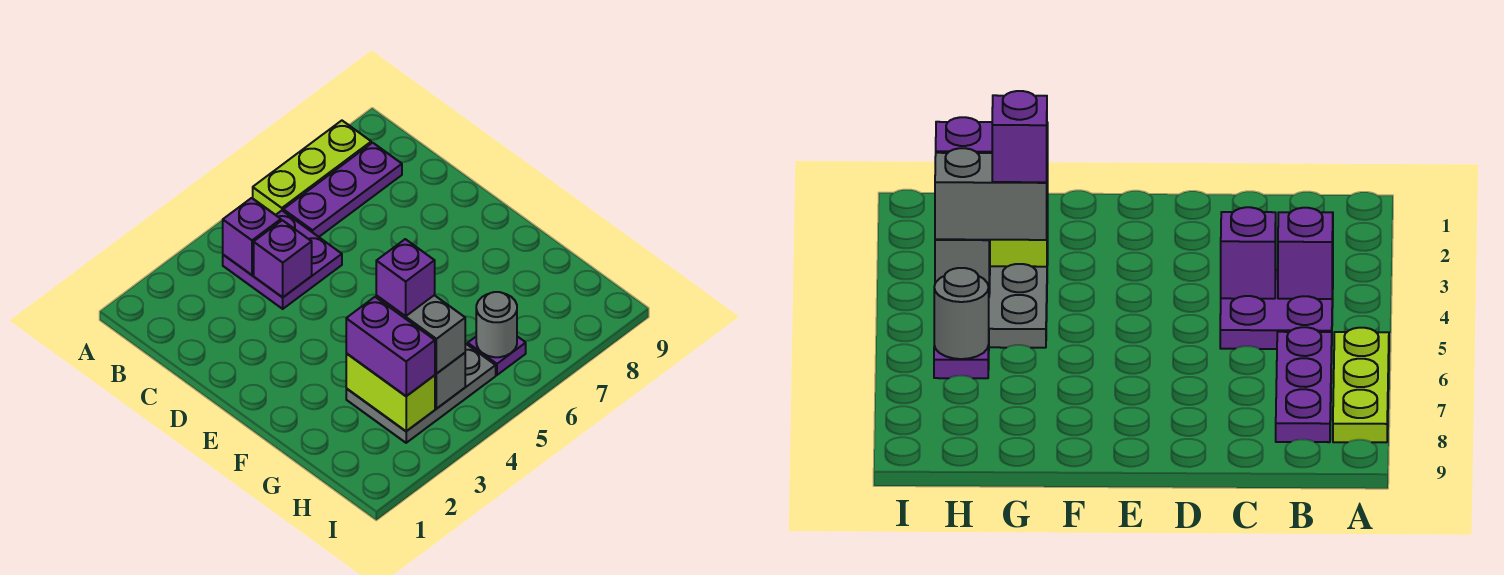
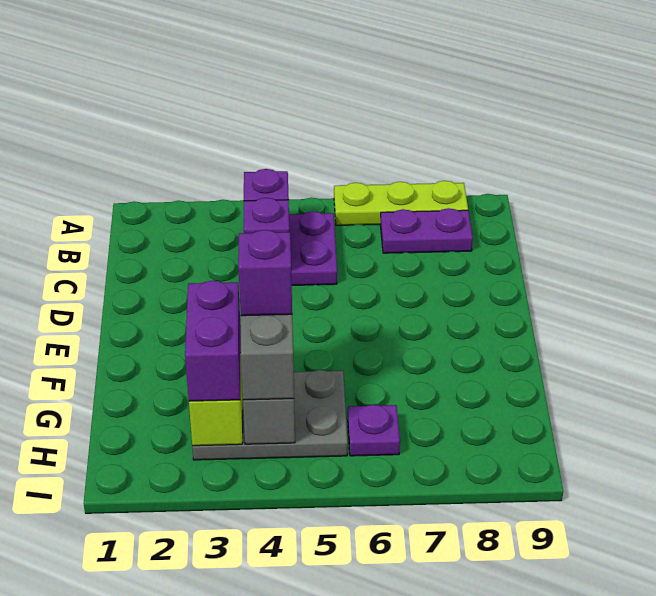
purple plate B6:B8 level 1 -> purple plate B7:B8 level 1
grey round brick H6 level 2 -> none

